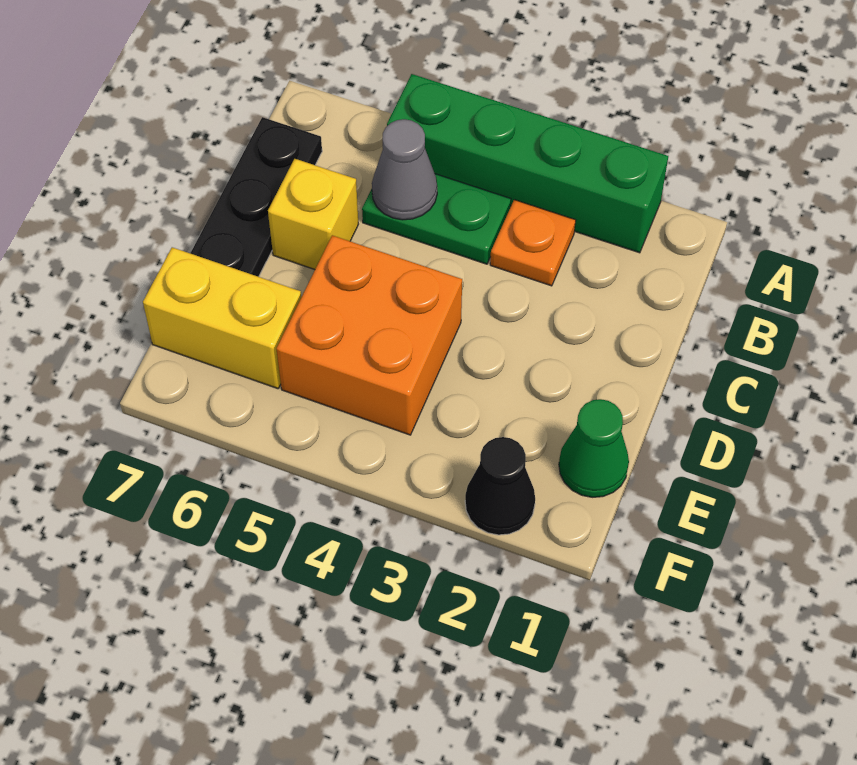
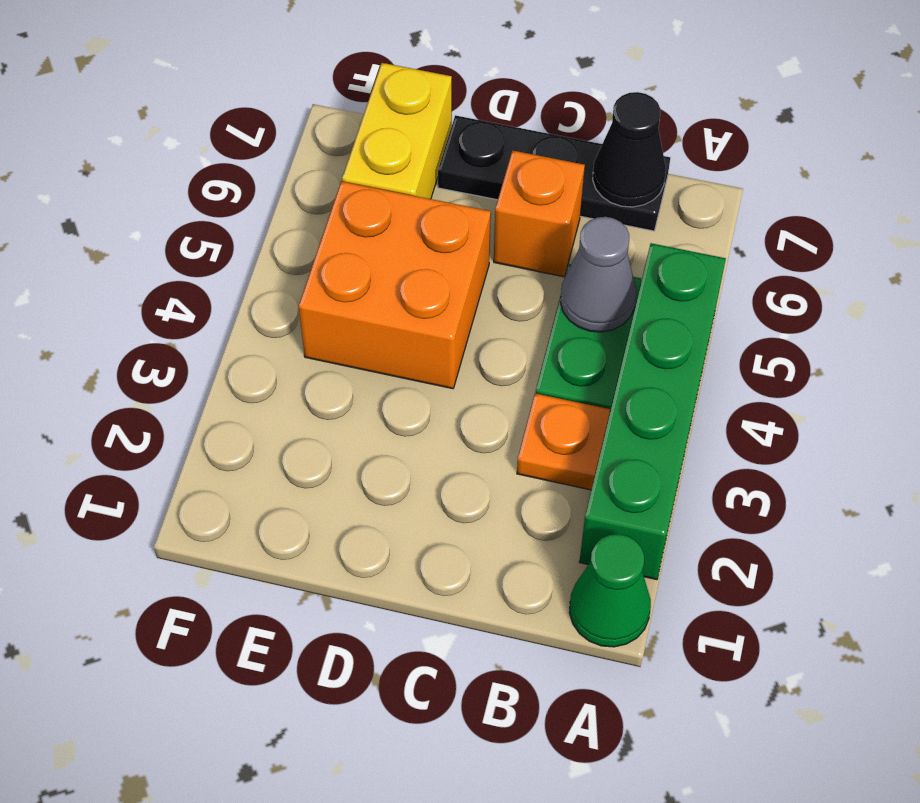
yellow brick C6 level 1 -> orange brick C6 level 1
green cone E1 level 1 -> green cone A1 level 1
black cone F2 level 1 -> black cone B7 level 2

